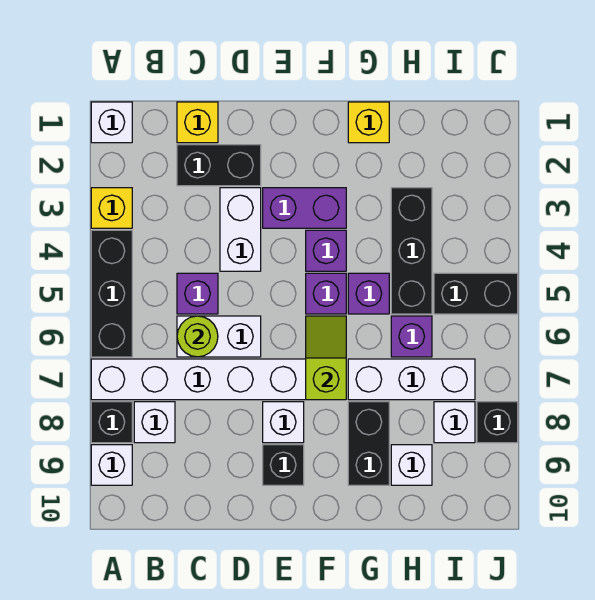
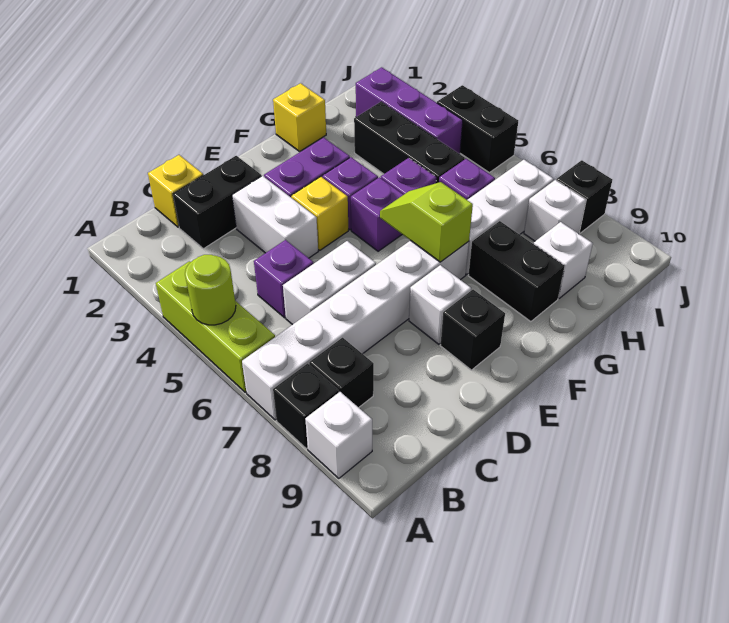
white brick A1 level 1 -> none
yellow brick A3 level 1 -> yellow brick E4 level 1
black brick A4:A6 level 1 -> lime brick A4:A6 level 1
white brick B8 level 1 -> black brick B8 level 1
lime round brick C6 level 2 -> lime round brick A5 level 2
none -> purple brick I2:I4 level 1
black brick I5:J5 level 1 -> black brick J4:J5 level 1

